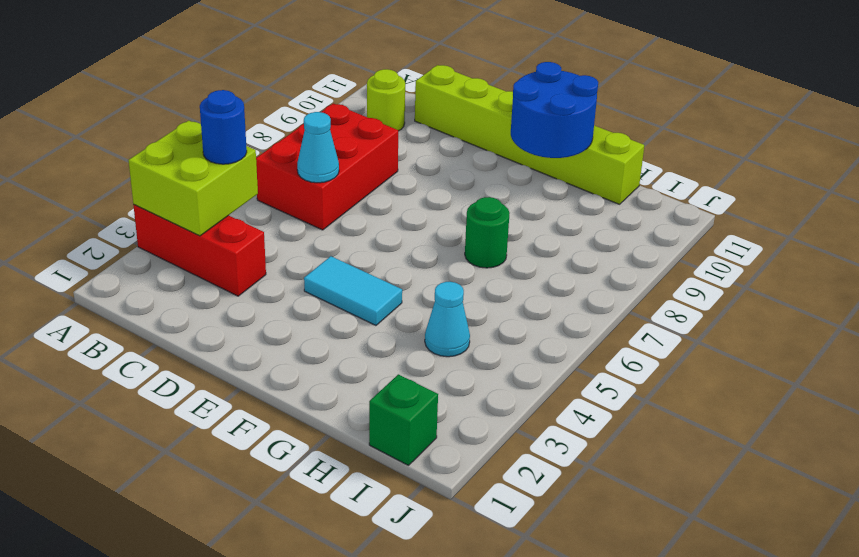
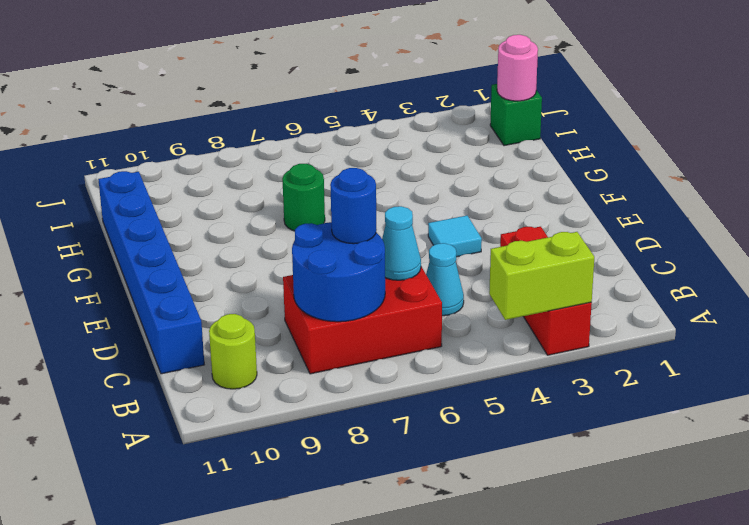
lime brick A3:B4 level 2 -> lime brick A3:A4 level 2
blue round brick B4 level 3 -> blue round brick C7 level 3
lime brick C11:H11 level 1 -> blue brick C11:H11 level 1
cyan tile E4:F4 level 1 -> cyan tile E4 level 1
blue round brick F10:G11 level 2 -> blue round brick B7:C8 level 2
cyan cone H4 level 1 -> cyan cone C5 level 1
none -> pink round brick I1 level 2

